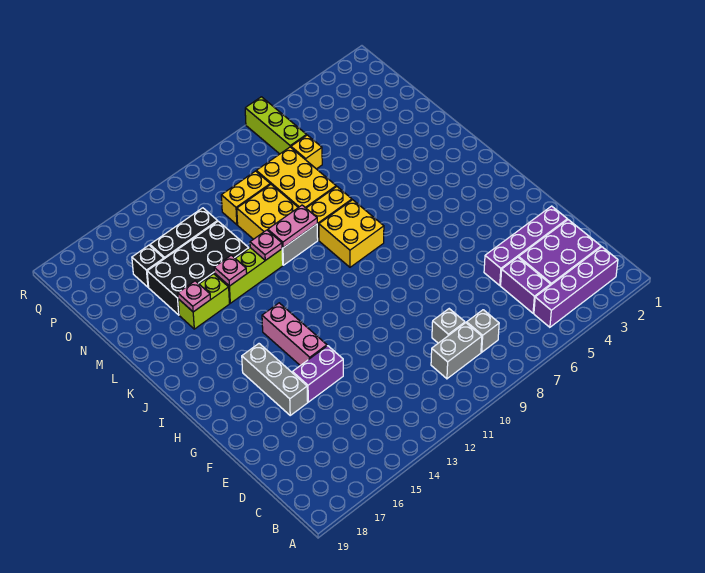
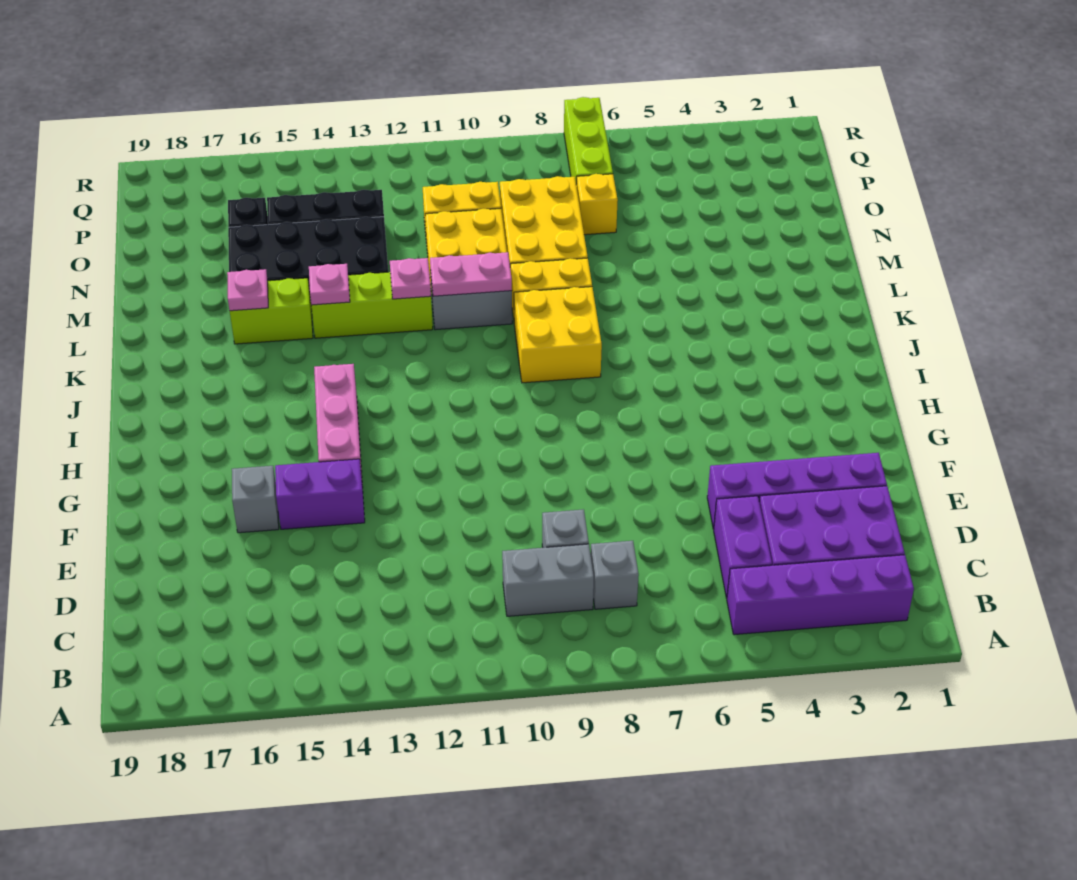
grey brick F16:H16 level 1 -> grey brick F16 level 1

